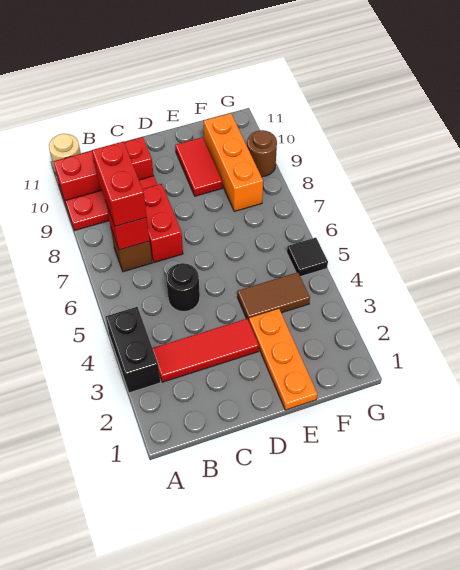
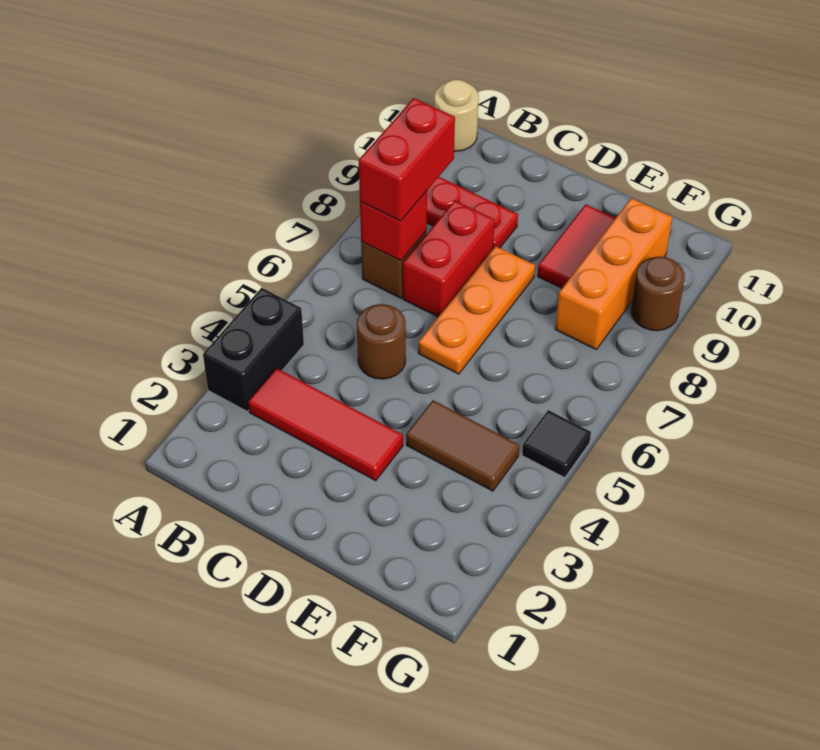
red brick A10:C10 level 1 -> none
black round brick C5 level 1 -> brown round brick C5 level 1
orange plate E1:E3 level 1 -> orange plate D6:D8 level 1

